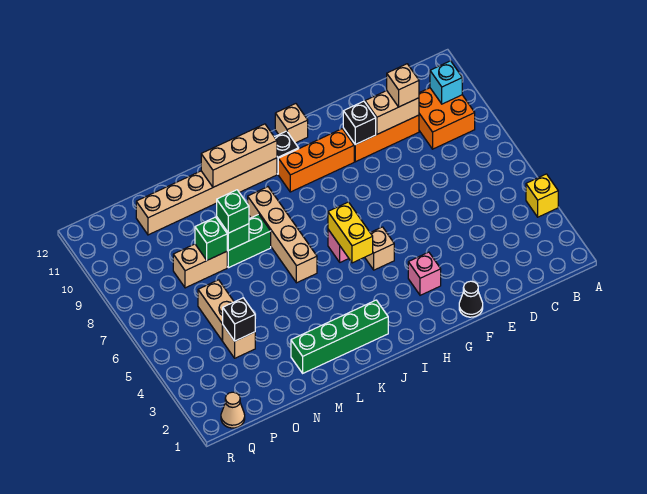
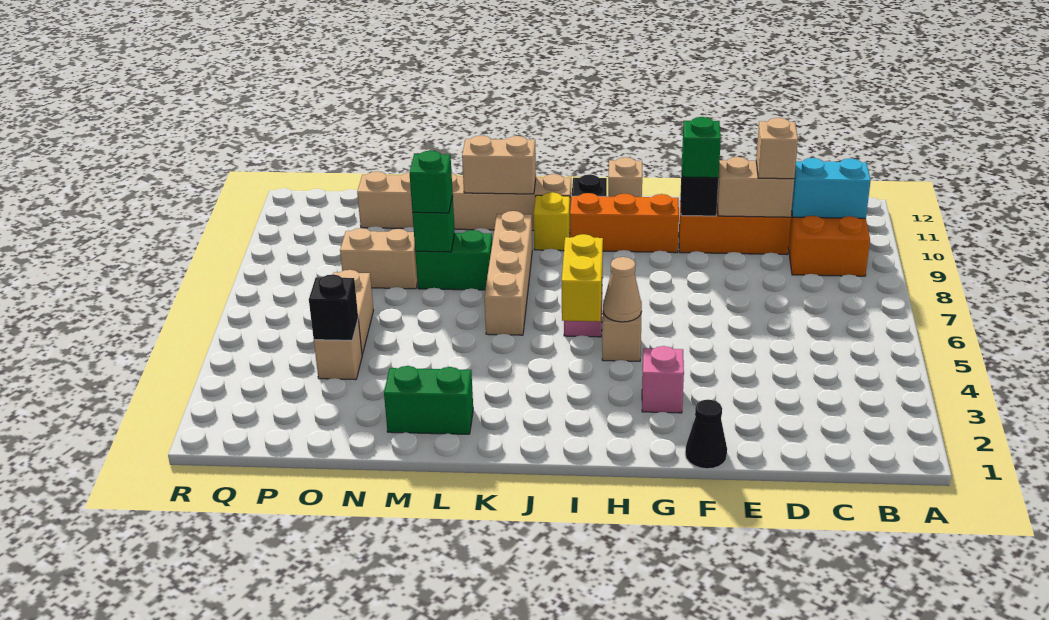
yellow brick A4 level 1 -> yellow brick J10 level 1
cyan brick B10 level 2 -> cyan brick B10:C10 level 2
green brick J2:M2 level 1 -> green brick L2:M2 level 1
tan brick J11:L11 level 2 -> tan brick K11:L11 level 2
green brick N8 level 2 -> green brick F10 level 3
tan cone Q1 level 1 -> tan cone H5 level 2

